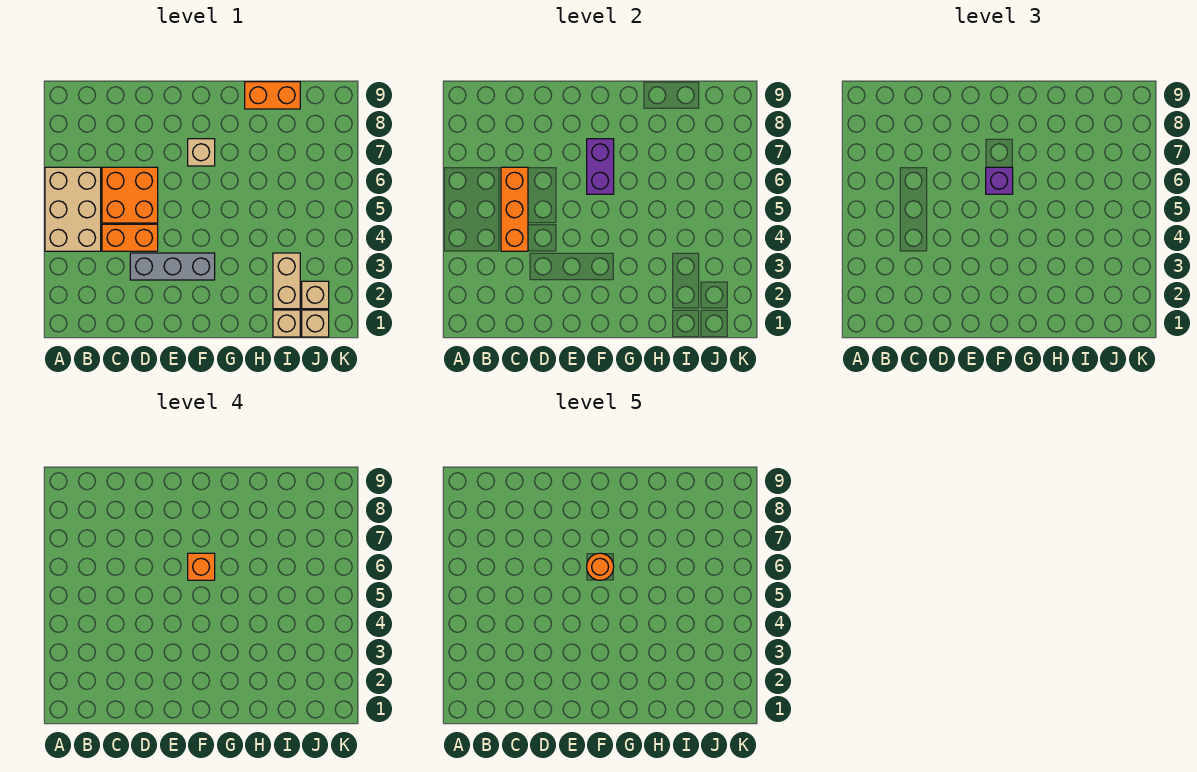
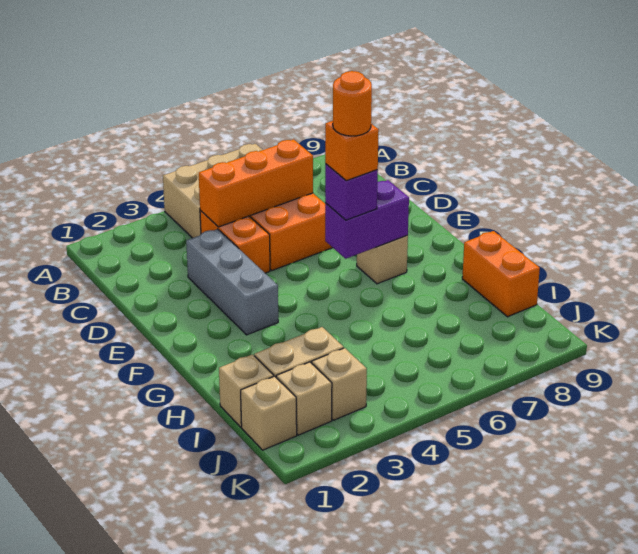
none -> tan brick J3 level 1

